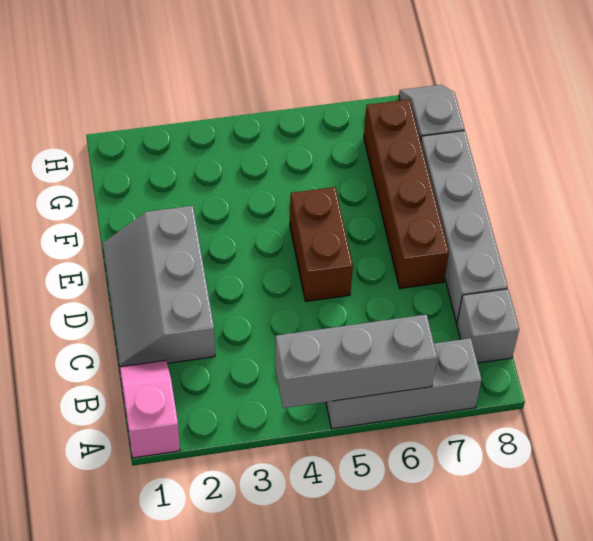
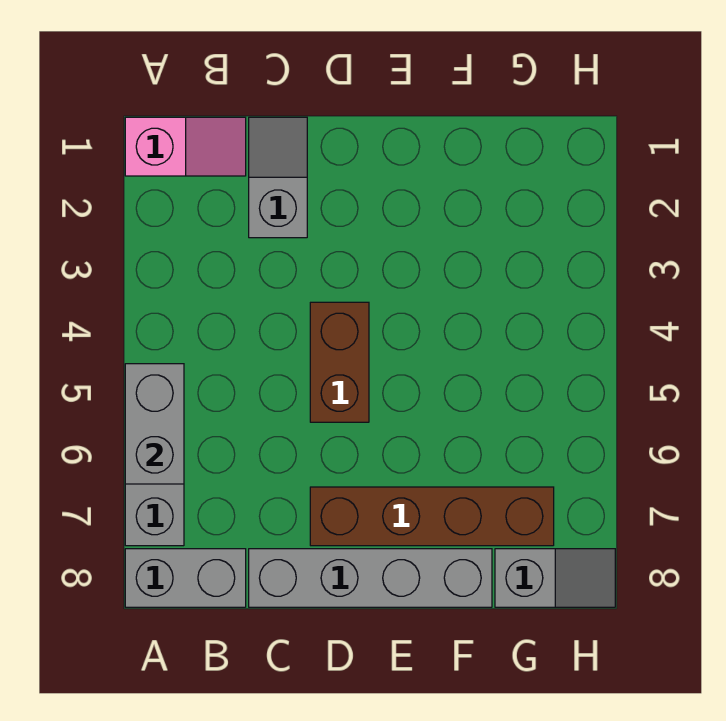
grey brick A4:A6 level 2 -> grey brick A5:A6 level 2
grey brick B8 level 1 -> grey brick A8:B8 level 1
grey slope C1:E2 level 1 top 2 -> grey slope C1:C2 level 1 top 2
brown brick D5:E5 level 1 -> brown brick D4:D5 level 1

